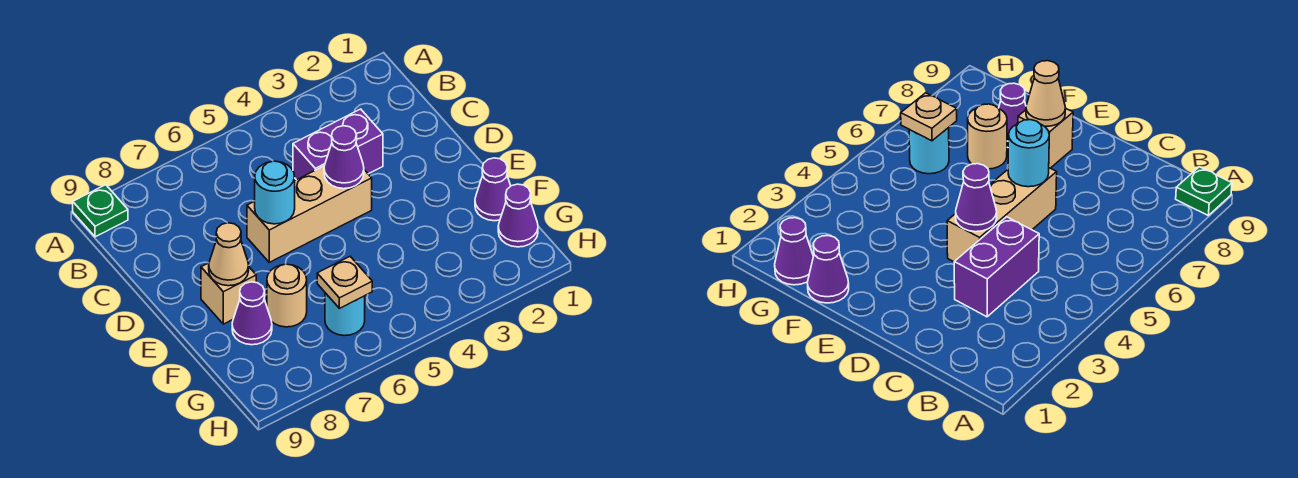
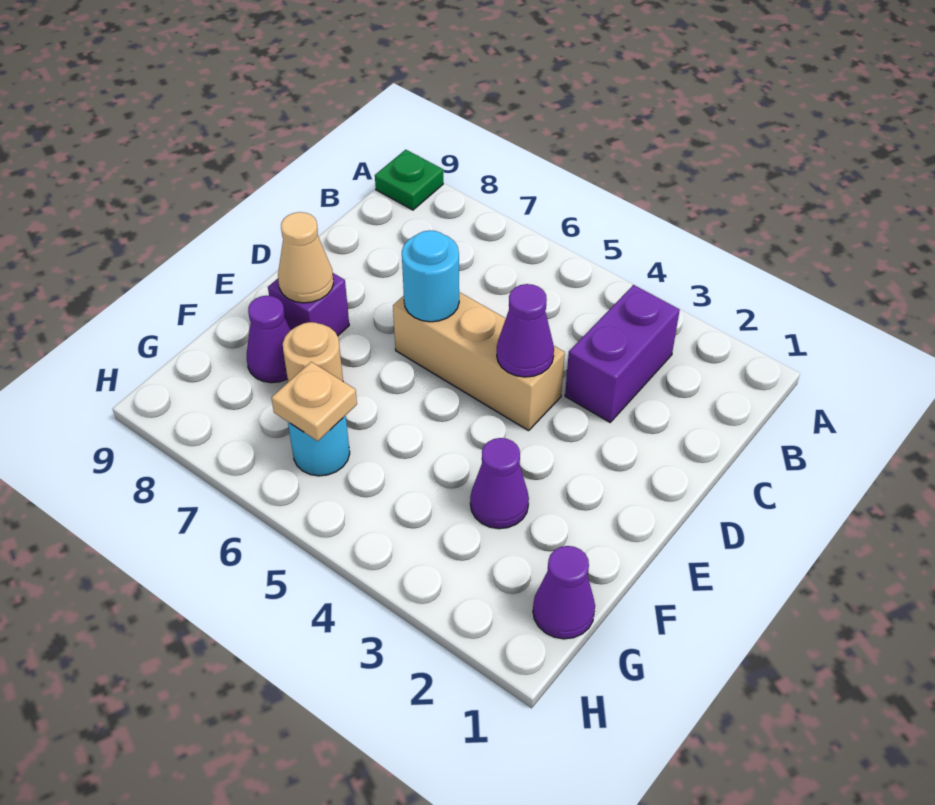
purple brick C3:C4 level 1 -> purple brick B3:C3 level 1
tan brick E8 level 1 -> purple brick E8 level 1
purple cone F1 level 1 -> purple cone F3 level 1

